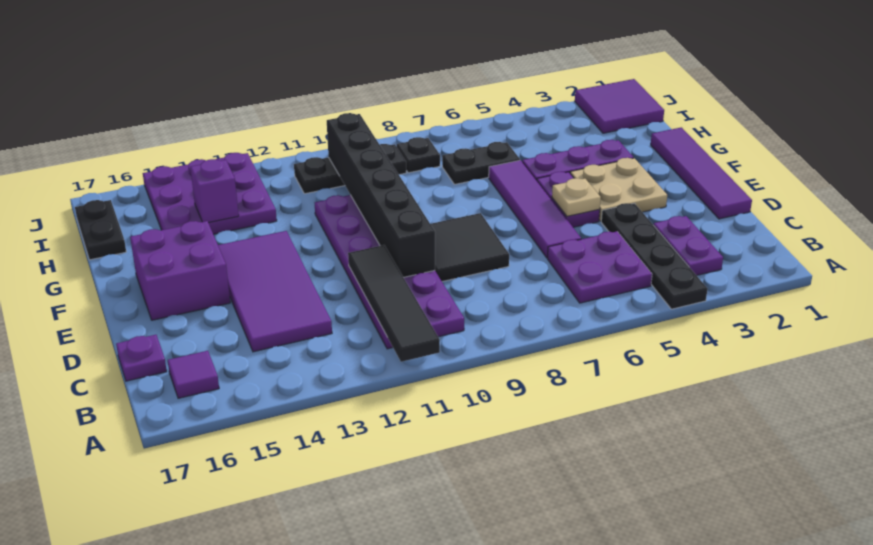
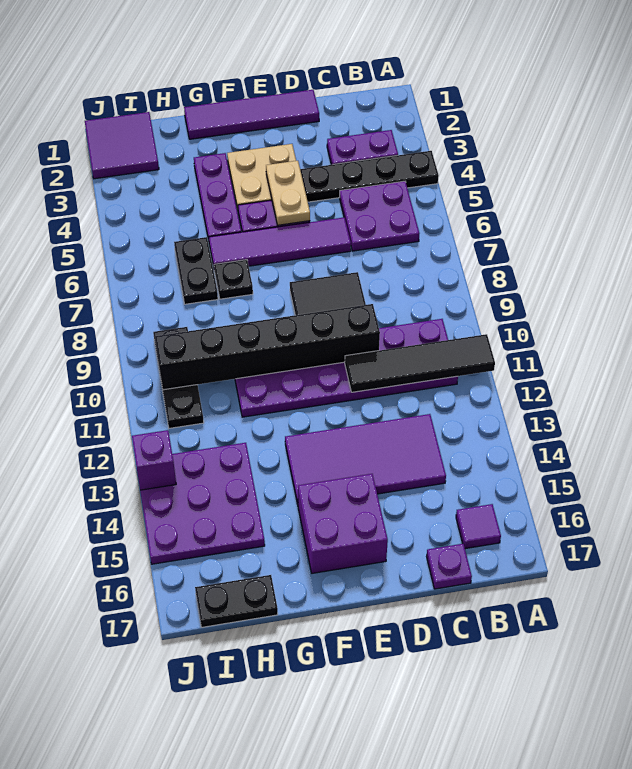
tan plate E5 level 2 -> tan plate E4:E5 level 2
purple brick H14 level 2 -> purple brick J13 level 2
black plate I8 level 1 -> black plate G7 level 1

